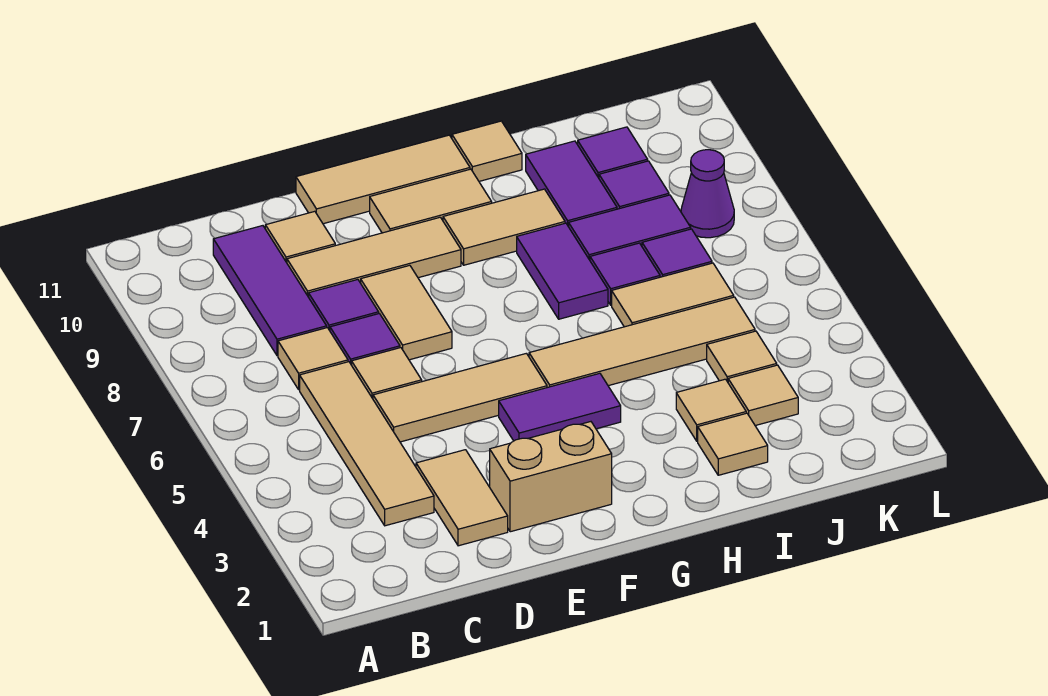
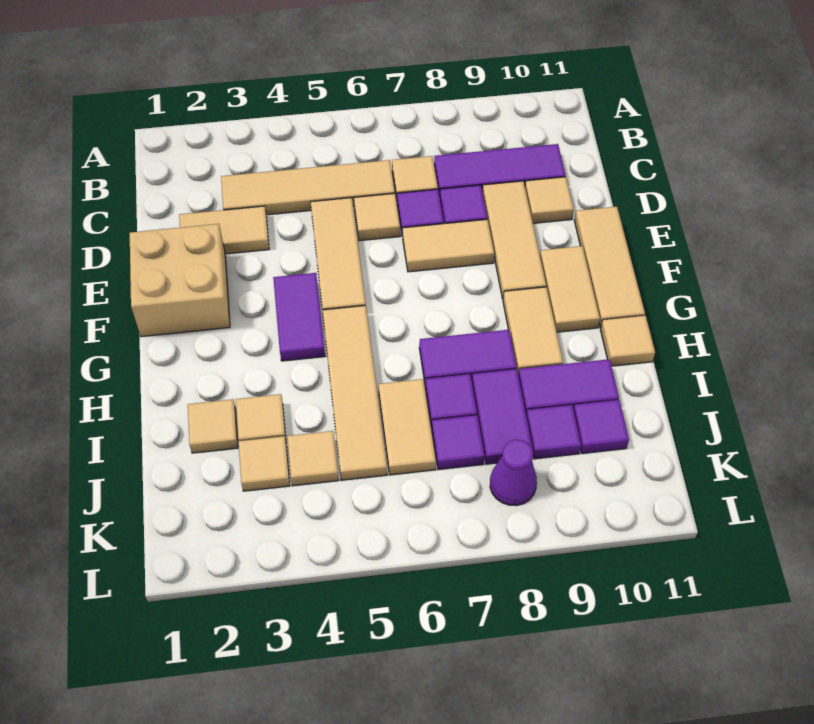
tan brick E2:F2 level 1 -> tan brick E1:F2 level 1

